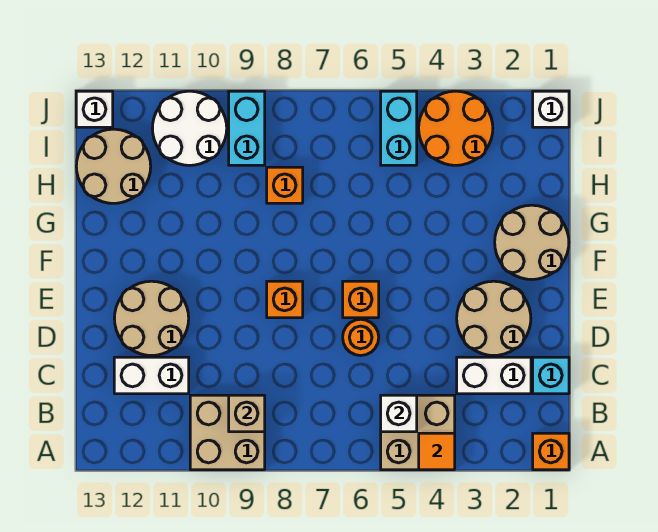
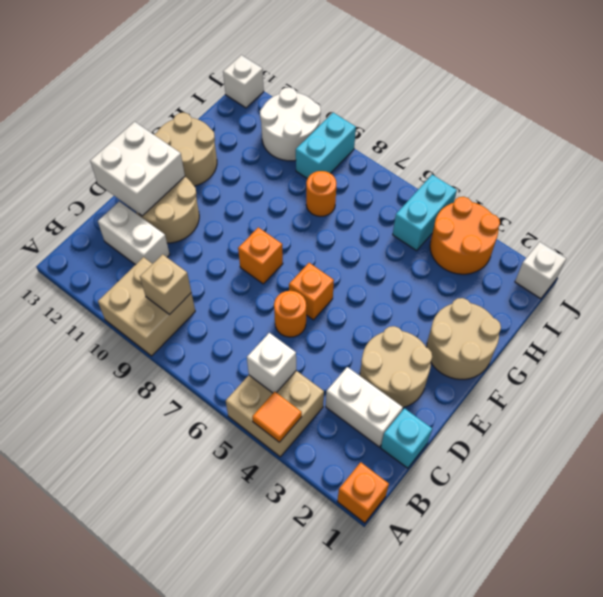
none -> white brick D12:E13 level 2
orange brick H8 level 1 -> orange round brick H8 level 1
tan round brick H12:I13 level 1 -> tan round brick F12:G13 level 1

